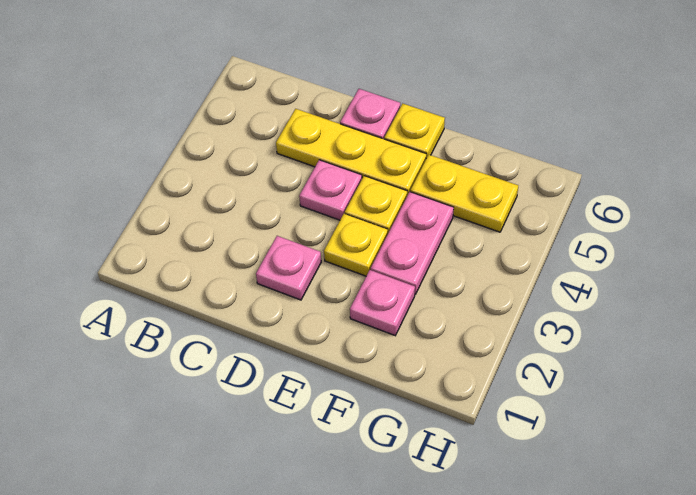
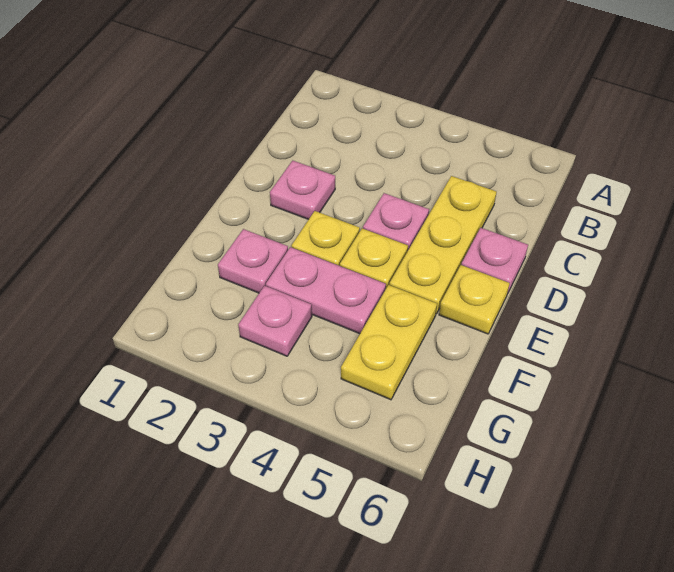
none -> pink plate G3 level 1

